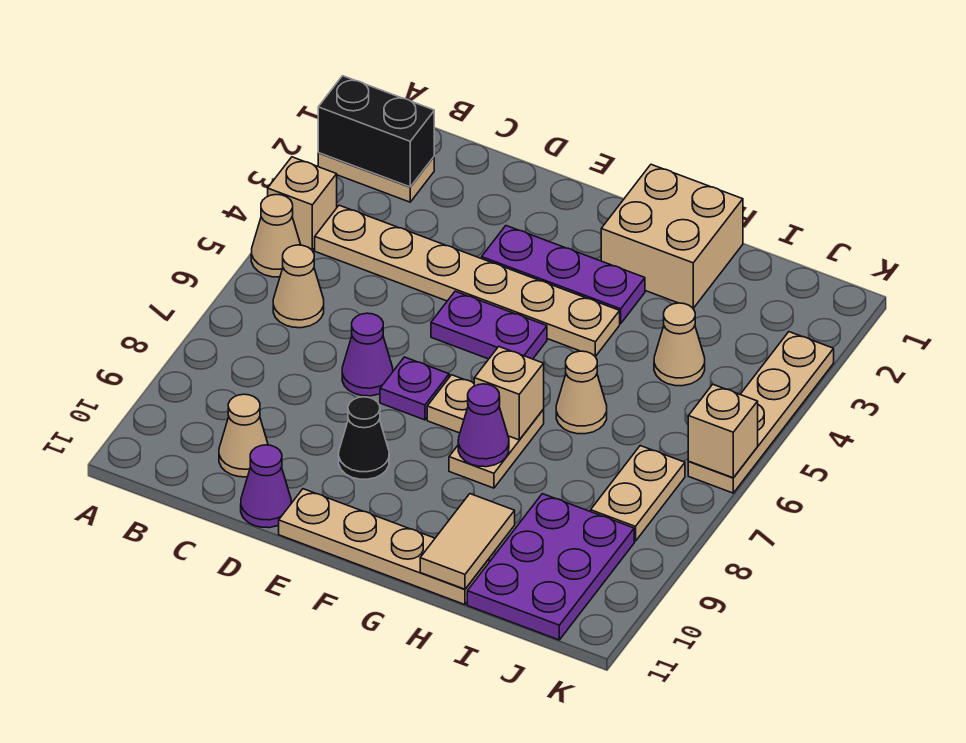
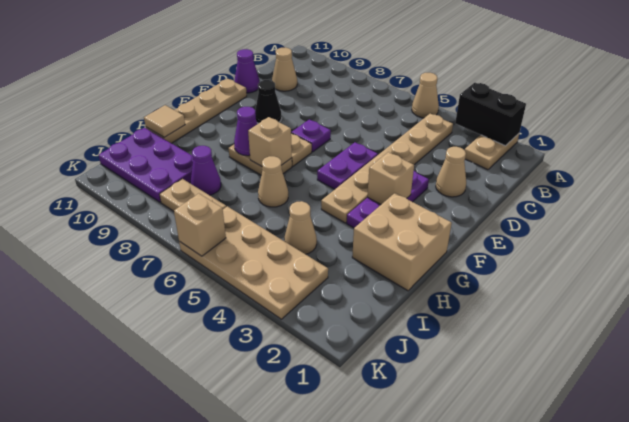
black brick A2:B2 level 2 -> black brick A2:A3 level 2
tan brick A4 level 1 -> tan brick F3 level 2
tan cone B6 level 1 -> tan cone D2 level 1
purple cone D7 level 1 -> purple cone I8 level 1
tan tile H10:H11 level 2 -> tan tile H11 level 2
tan plate K3:K6 level 1 -> tan plate J3:K6 level 1

